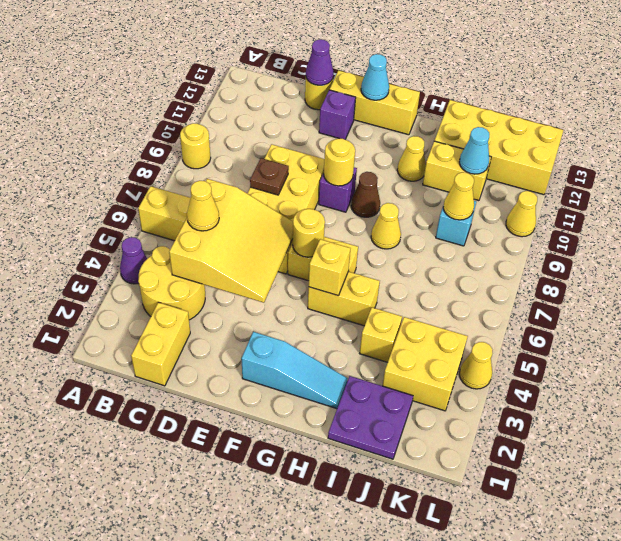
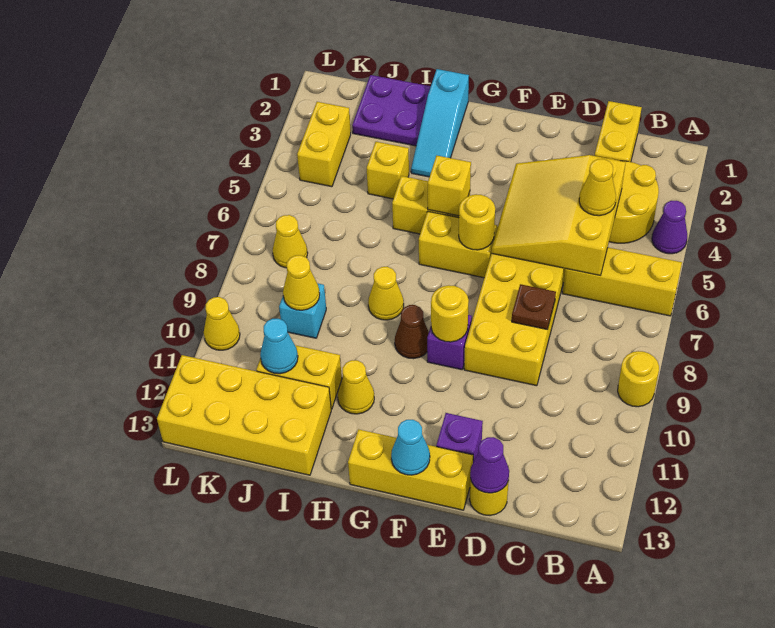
cyan slope F2:H2 level 1 top F -> cyan slope H1:H3 level 1 top 1
yellow brick J3:K4 level 1 -> yellow brick K3:K4 level 1
yellow cone L4 level 1 -> yellow cone K7 level 1

